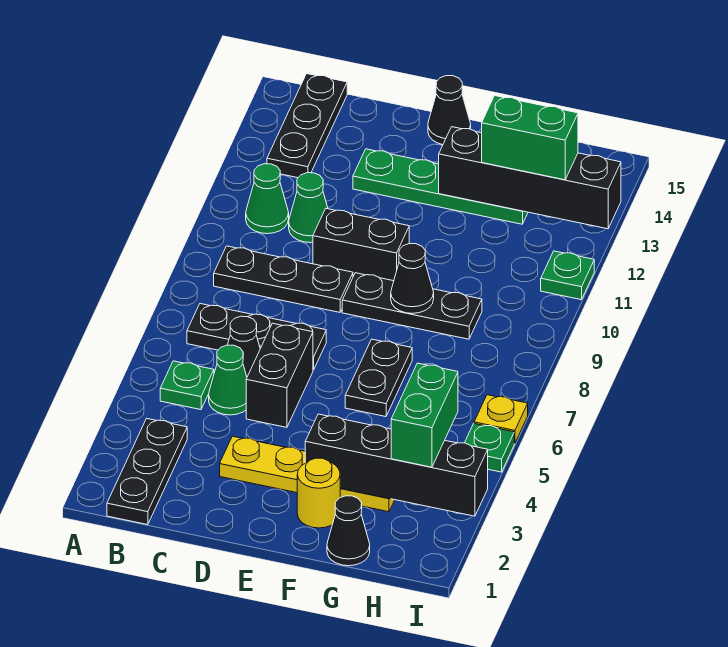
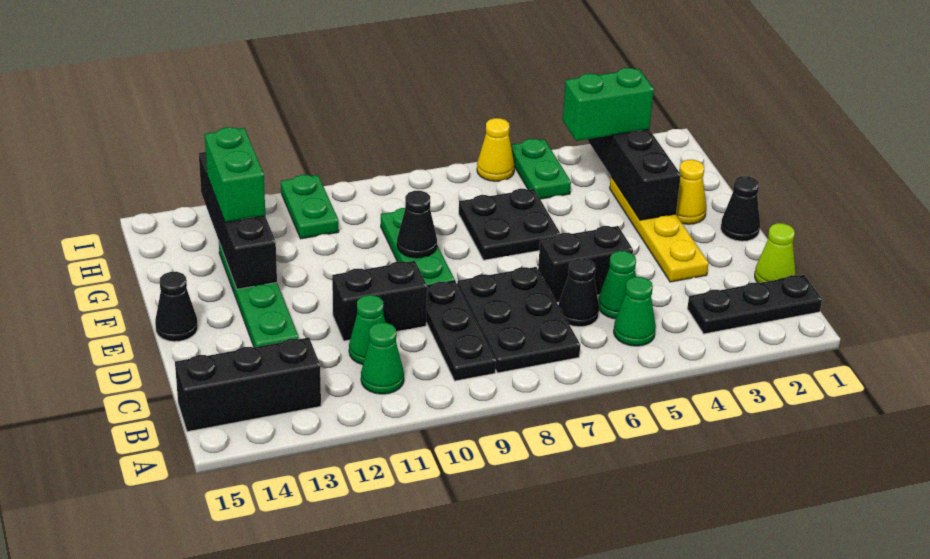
green plate B5 level 1 -> green cone B5 level 1
black plate B7:D7 level 1 -> black plate B7:D8 level 1
black plate B13:B15 level 1 -> black brick B13:B15 level 1
none -> lime cone C1 level 1
black brick D10:E10 level 1 -> black brick D10:D11 level 1
black plate E9:G9 level 1 -> green plate E9:G9 level 1
yellow round brick F2 level 1 -> yellow cone F2 level 1
black plate F6:F7 level 1 -> black plate F6:G7 level 1
black cone G1 level 1 -> black cone E1 level 1
green plate I5 level 1 -> green plate H5:I5 level 1
yellow plate I6 level 1 -> yellow cone I6 level 1
green plate I11 level 1 -> green plate H11:I11 level 1

